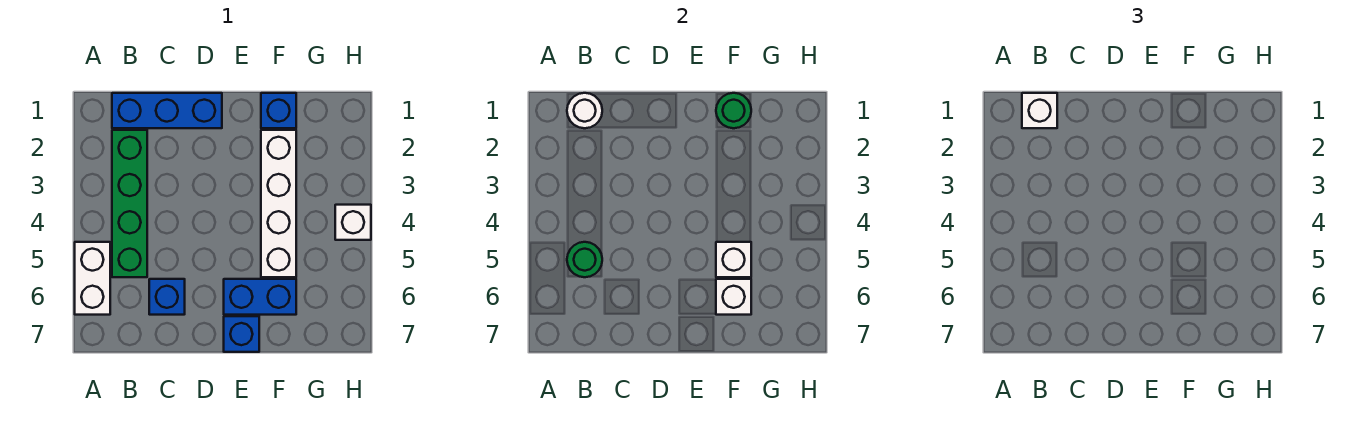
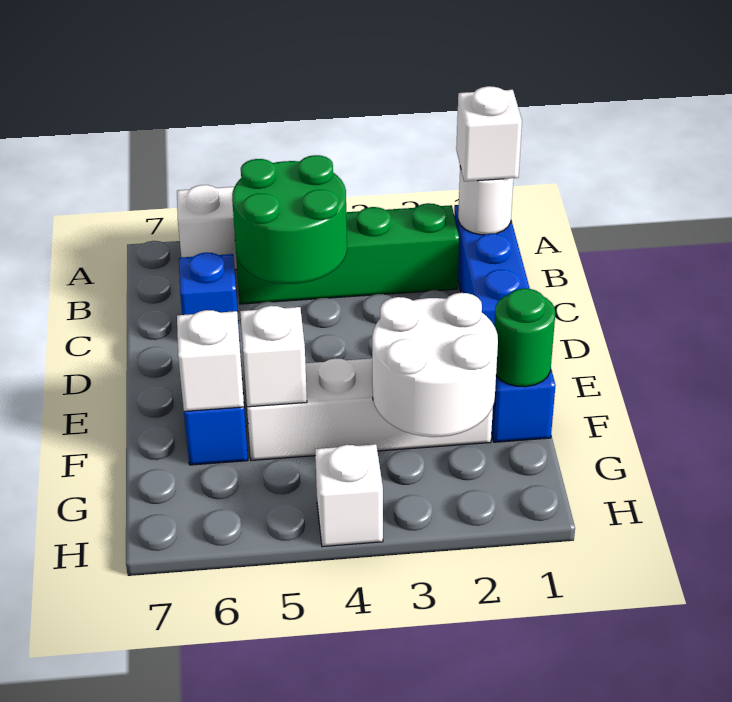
green round brick B5 level 2 -> green round brick B4:C5 level 2
blue brick E7 level 1 -> none
none -> white round brick F2:G3 level 2

